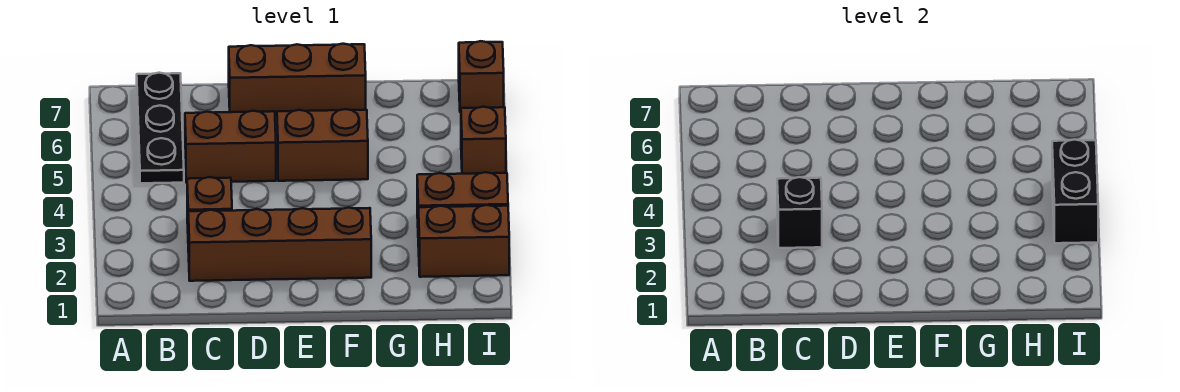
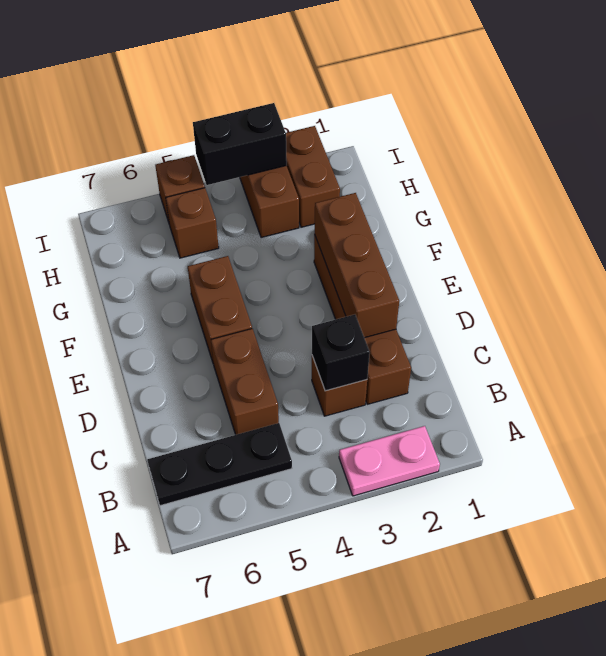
none -> pink plate A2:A3 level 1
brown brick D7:F7 level 1 -> brown brick D2:F2 level 2
brown brick I7 level 1 -> brown brick H5 level 1

